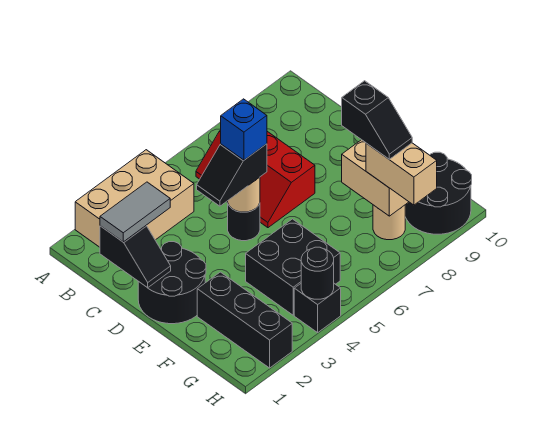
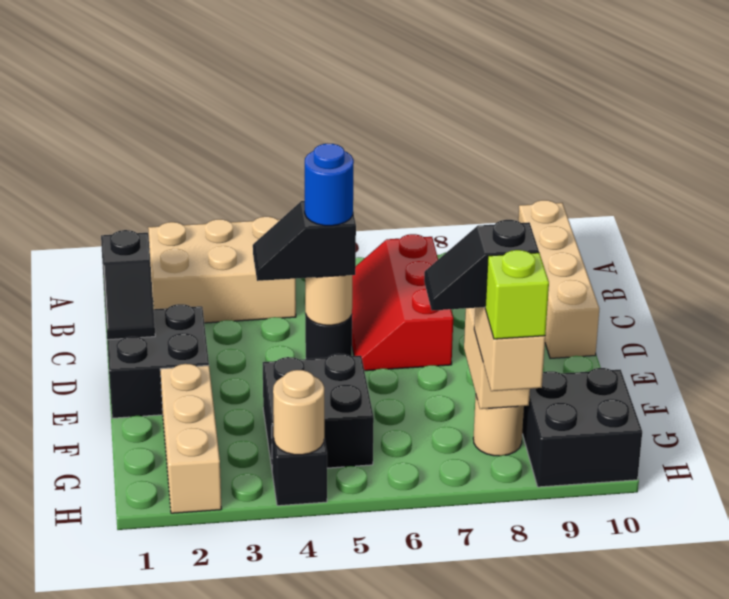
none -> tan brick A10:D10 level 1
grey tile C1:C2 level 3 -> none
black round brick D1:E2 level 1 -> black brick D1:E2 level 1
blue brick D5 level 4 -> blue round brick D5 level 4
black brick F2:H2 level 1 -> tan brick F2:H2 level 1
black slope F8:G8 level 4 top F -> black slope G7:G8 level 4 top 8
black round brick G9:H10 level 1 -> black brick G9:H10 level 1
black round brick H4 level 2 -> tan round brick H4 level 2
none -> lime brick H8 level 4

